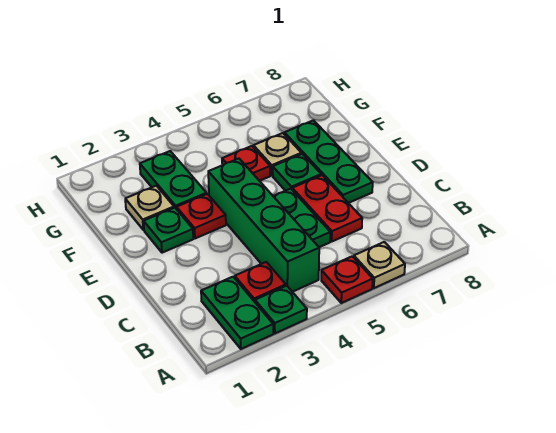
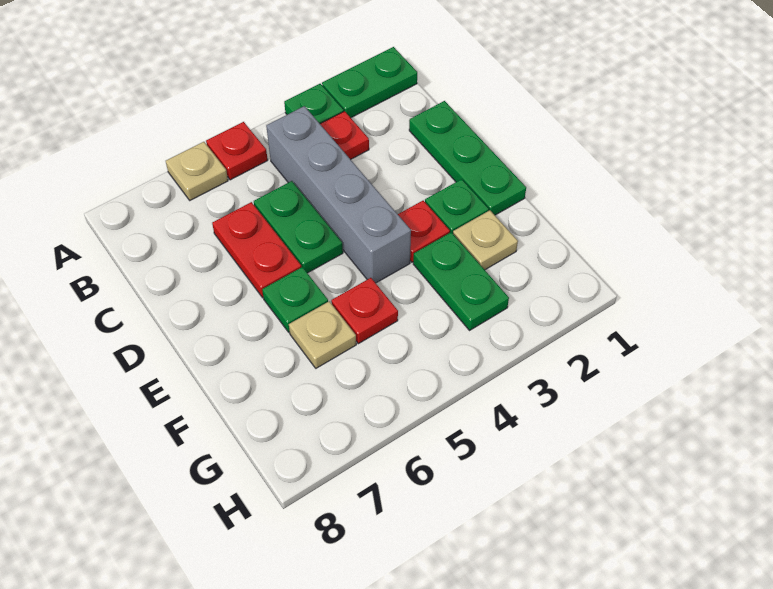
green plate A2:B2 level 1 -> green plate A1:A2 level 1
green brick B4:E4 level 1 -> grey brick B4:E4 level 1
green plate D7:F7 level 1 -> green plate C1:E1 level 1

